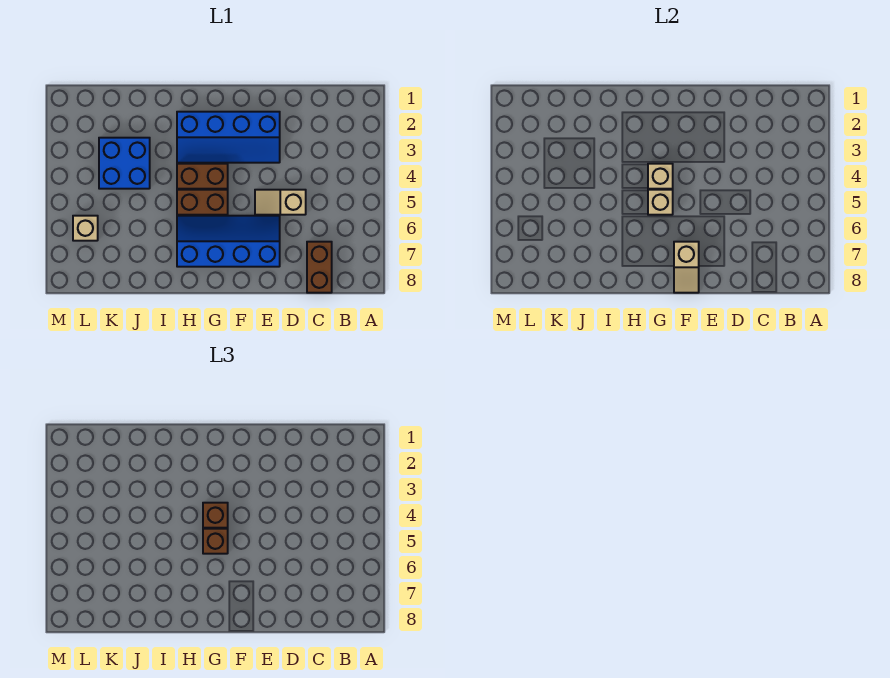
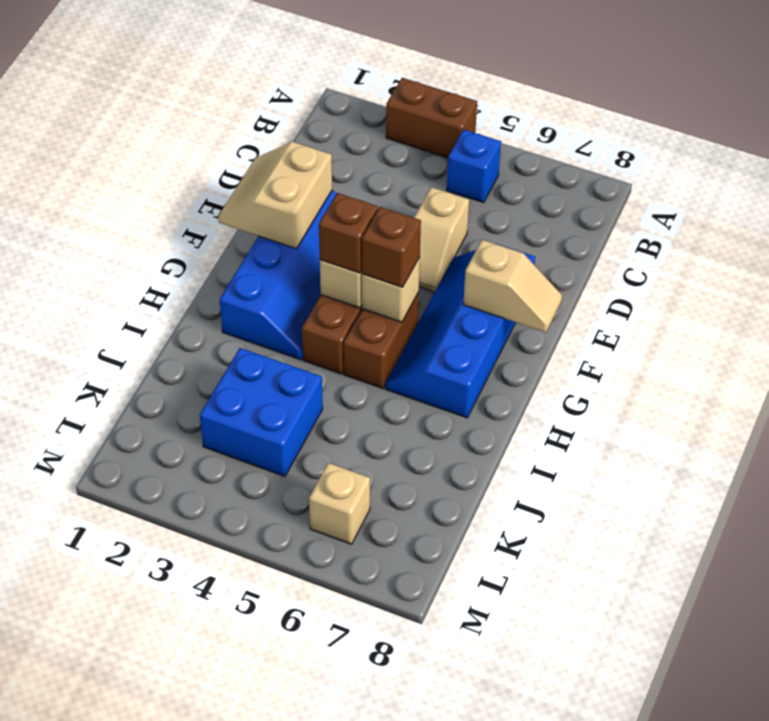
none -> blue brick B5 level 1
brown brick C7:C8 level 1 -> brown brick A3:A4 level 1
none -> tan slope E1:F2 level 2 top 2

